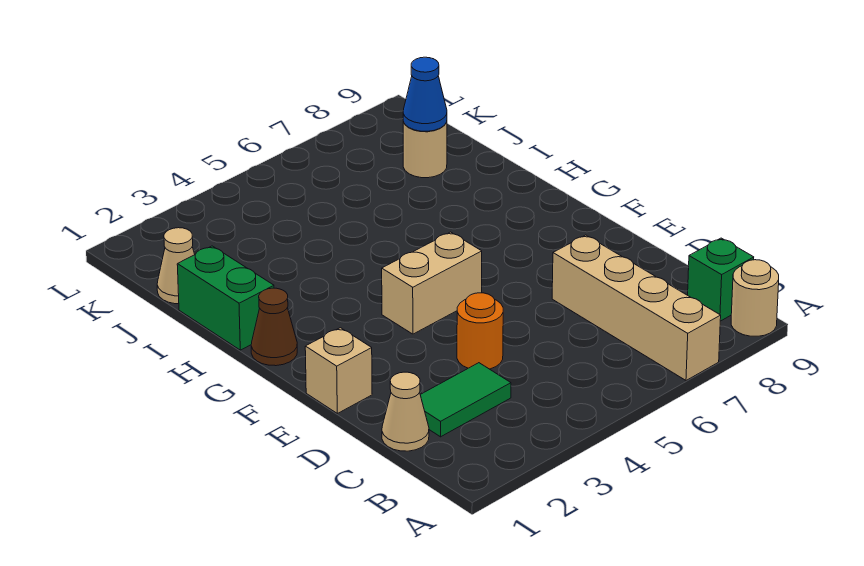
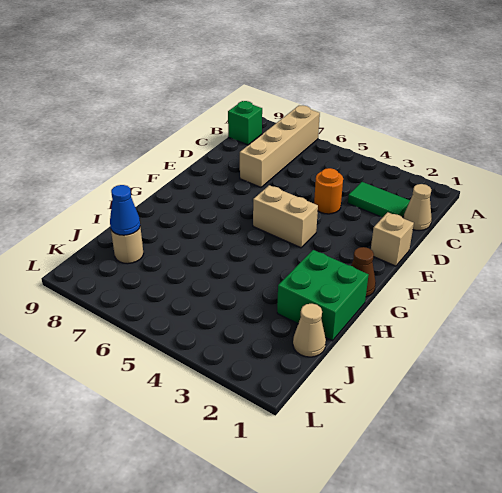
tan round brick A9 level 1 -> none
green brick H1:I1 level 1 -> green brick H1:I2 level 1

